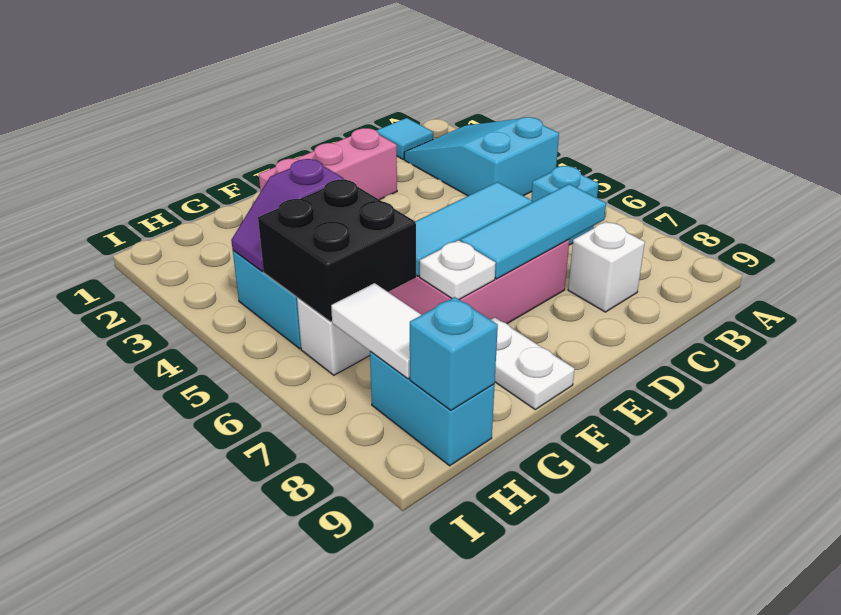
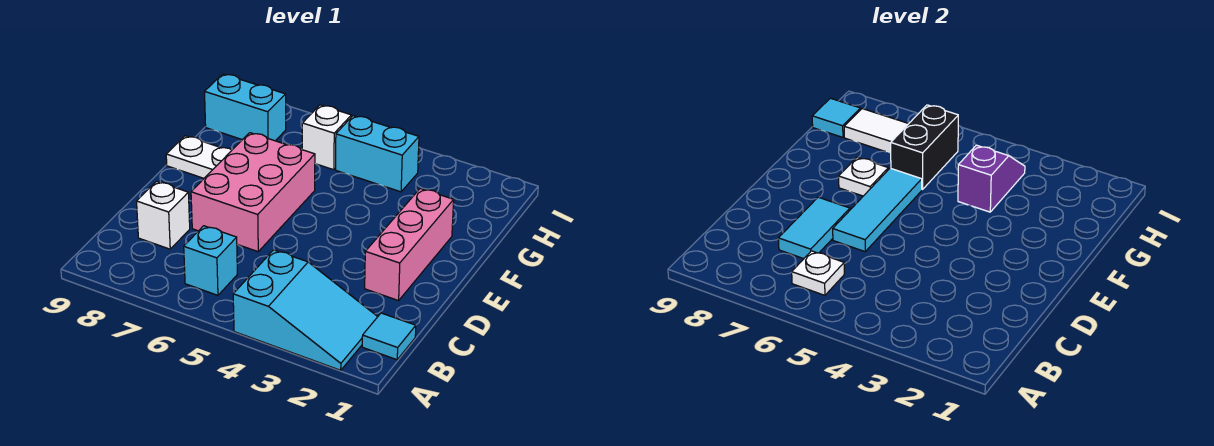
none -> white plate B6 level 2
cyan tile C7:E7 level 2 -> cyan tile C7:D7 level 2
black brick G5:H6 level 2 -> black brick G6:H6 level 2
cyan brick H9 level 2 -> cyan tile H9 level 2

